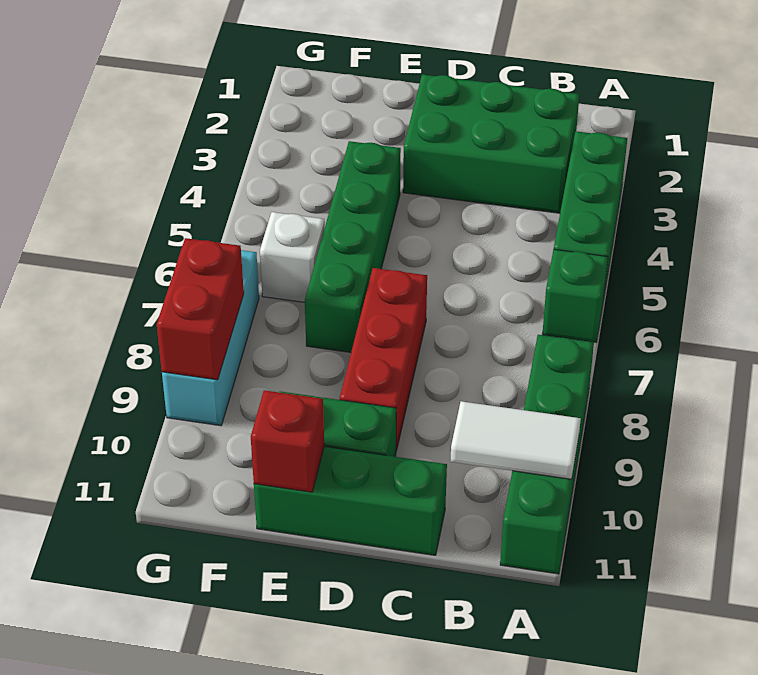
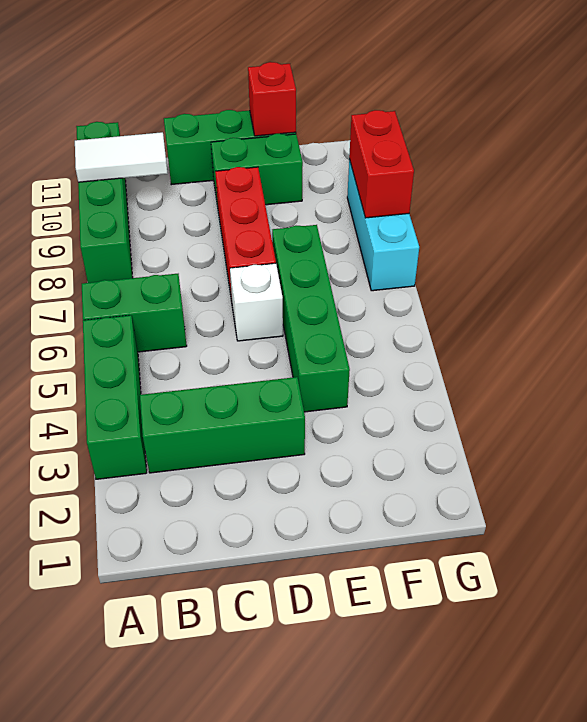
green brick A6 level 1 -> green brick A6:B6 level 1
green brick B2:D3 level 1 -> green brick B3:D3 level 1
white brick F6 level 1 -> white brick D6 level 1

